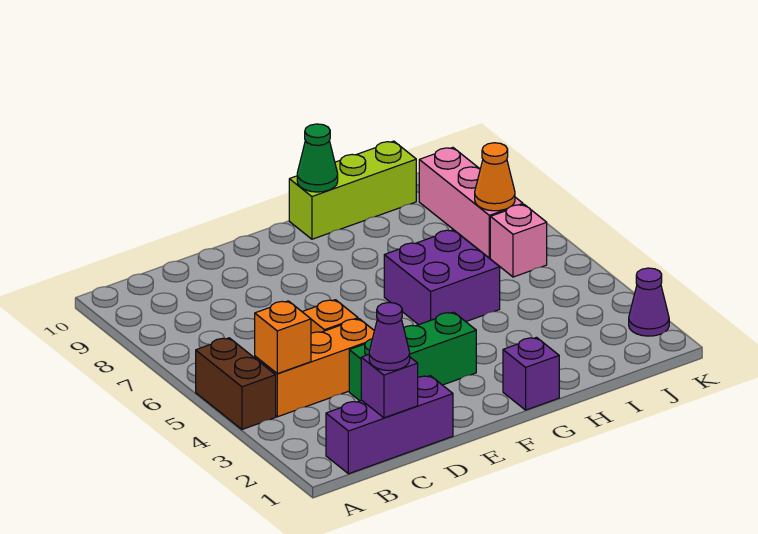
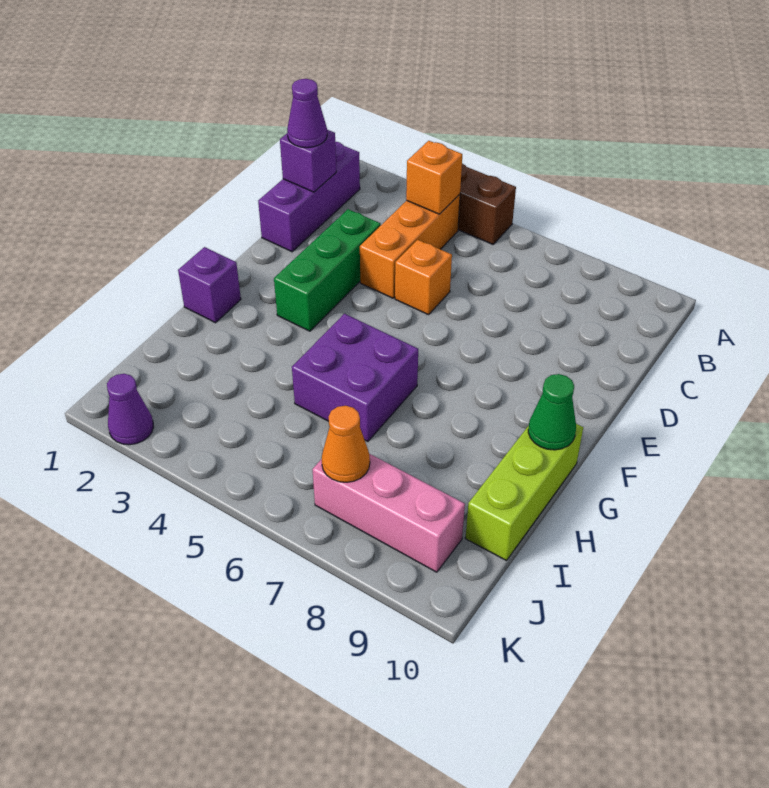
pink brick J6 level 1 -> none

